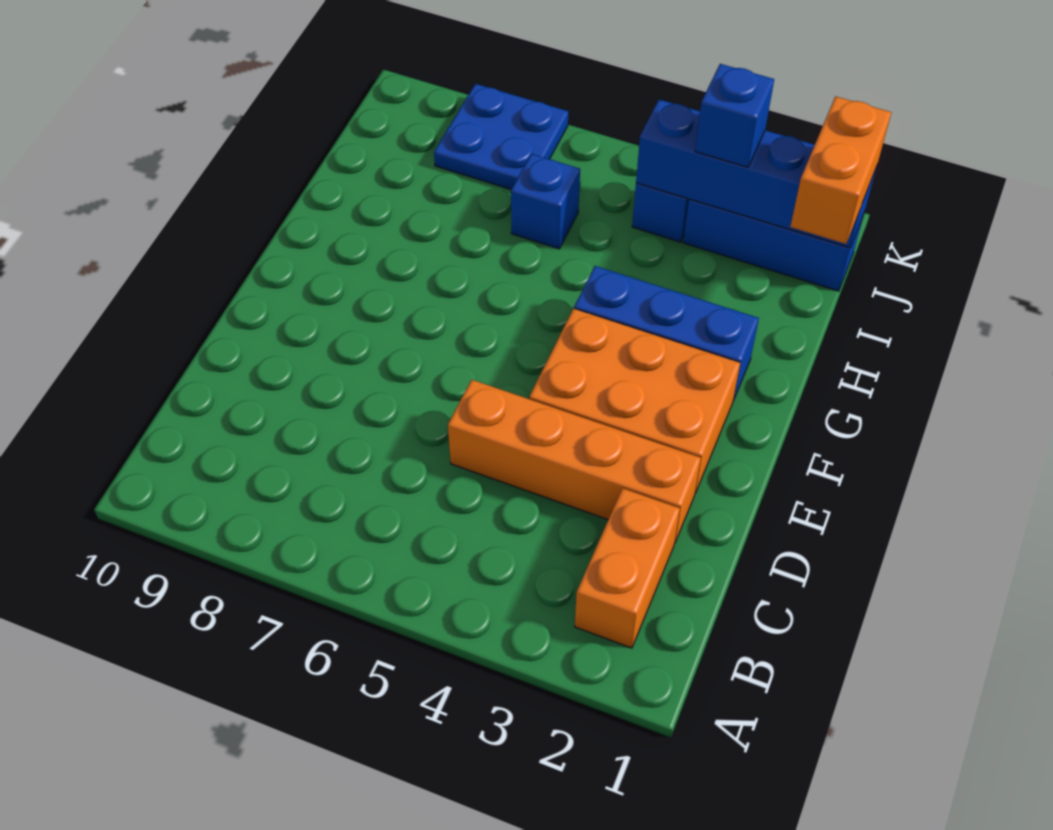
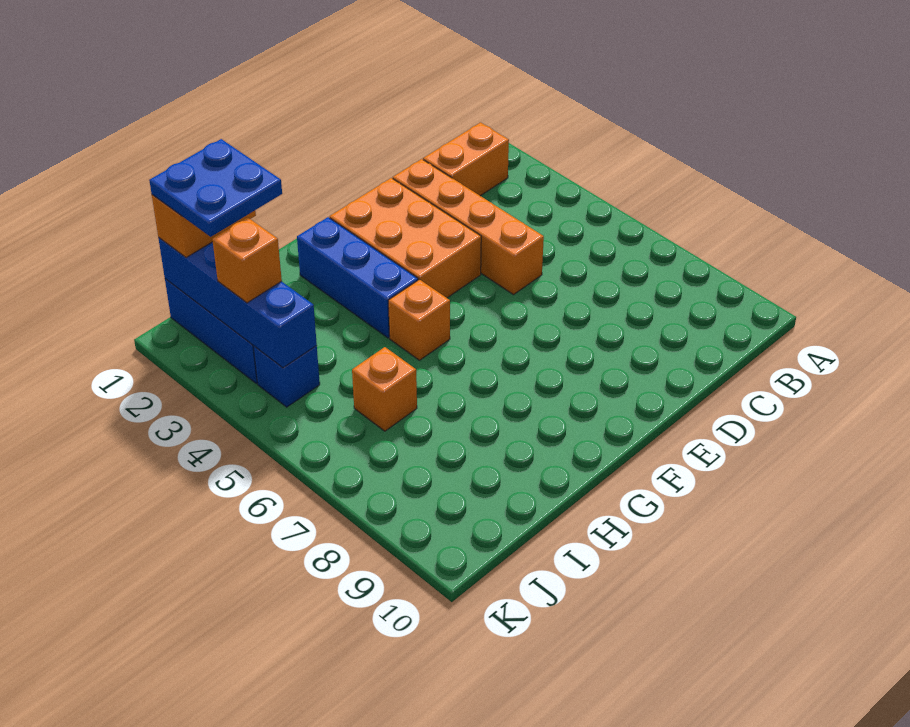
none -> orange brick G5 level 1
blue brick I6 level 1 -> orange brick I6 level 1
blue brick J3 level 3 -> orange brick J3 level 3
blue plate J7:K8 level 1 -> blue plate I1:J2 level 4

